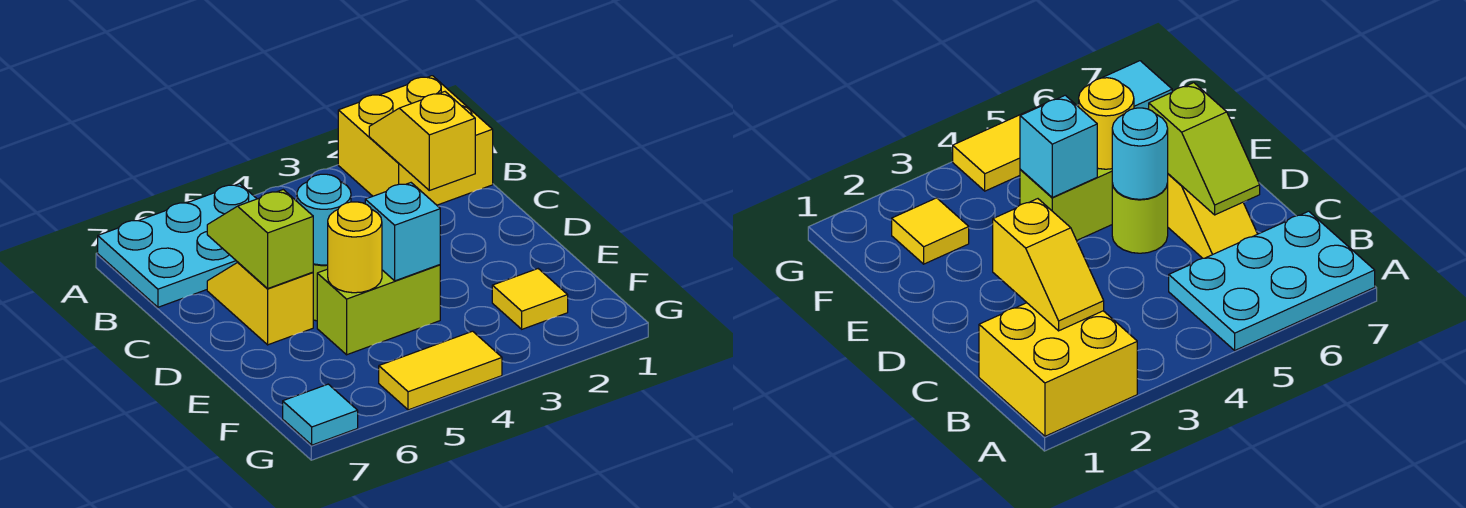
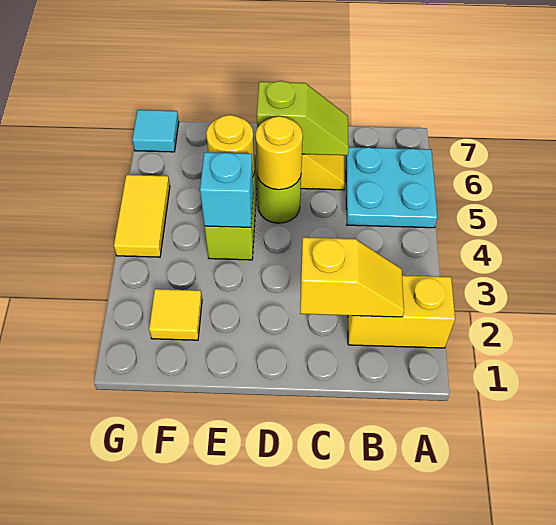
yellow brick A1:B2 level 1 -> yellow brick A2:B2 level 1
cyan plate A5:B7 level 1 -> cyan plate A5:B6 level 1
cyan round brick D5 level 2 -> yellow round brick D5 level 2

